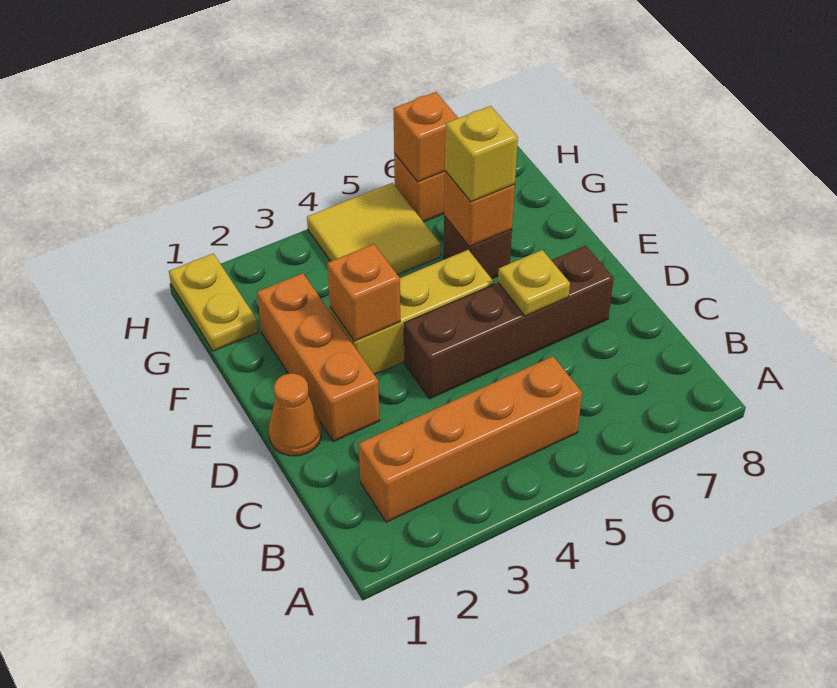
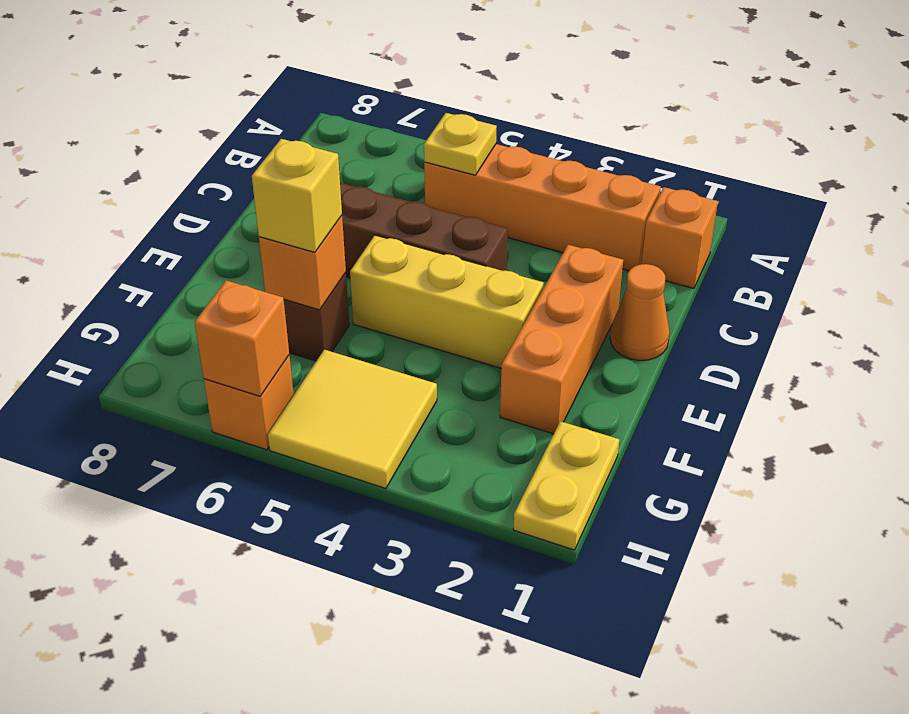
yellow plate D6 level 2 -> yellow plate B5 level 2
orange brick E3 level 2 -> orange brick B1 level 1

